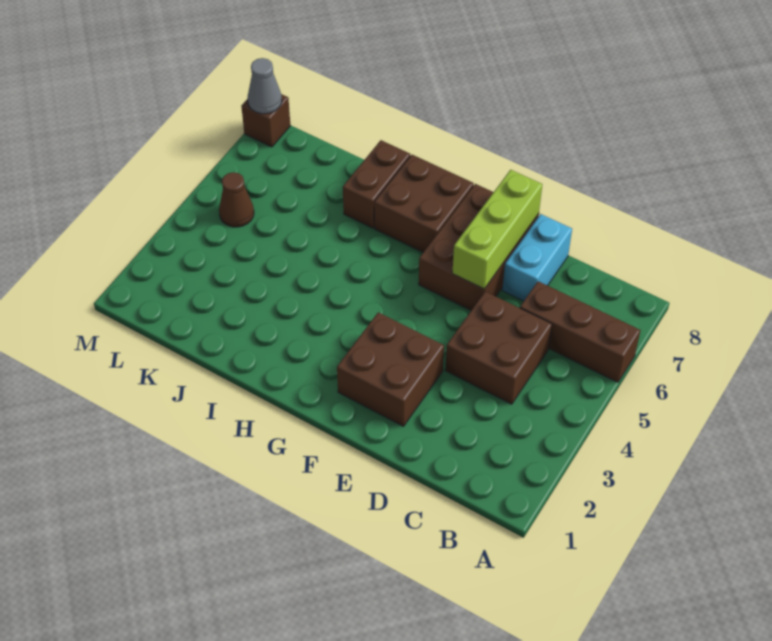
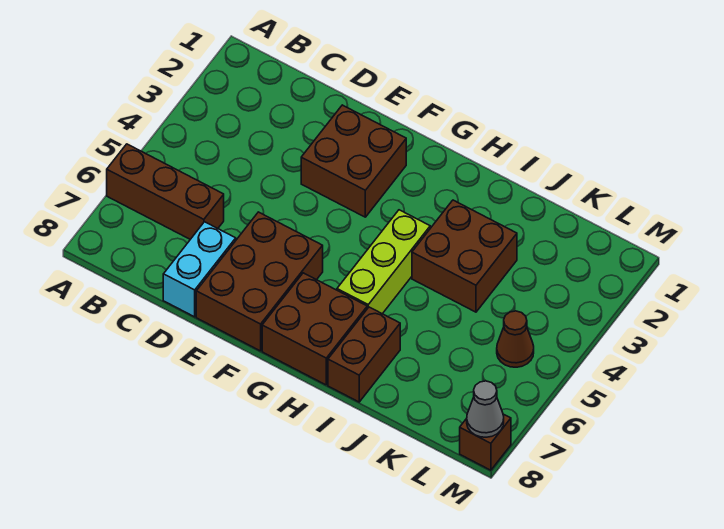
brown brick C4:D5 level 1 -> brown brick I3:J4 level 1
lime brick E6:E8 level 2 -> lime brick H4:H6 level 1

